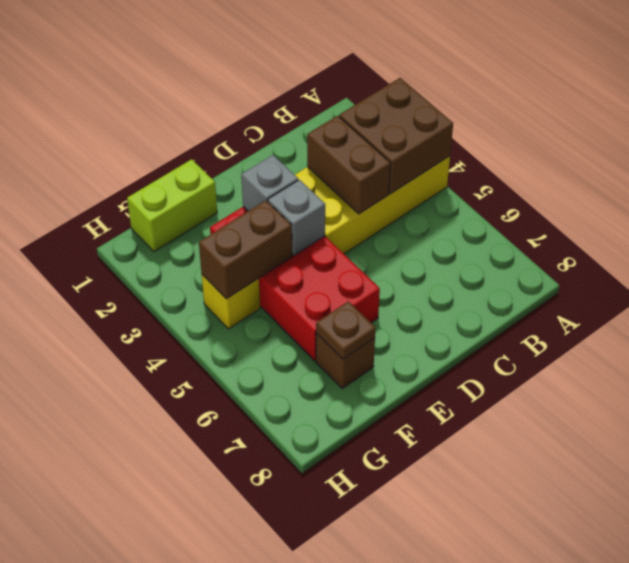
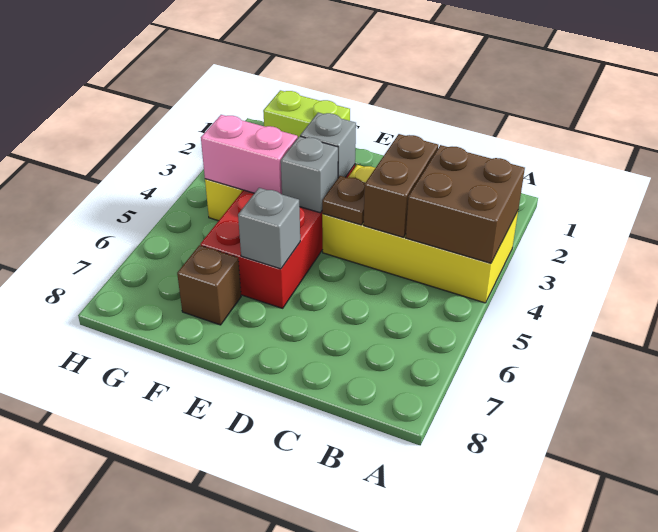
none -> grey brick E6 level 2
brown brick F4:G4 level 2 -> pink brick F4:G4 level 2
brown plate F7 level 2 -> brown plate D4 level 2

